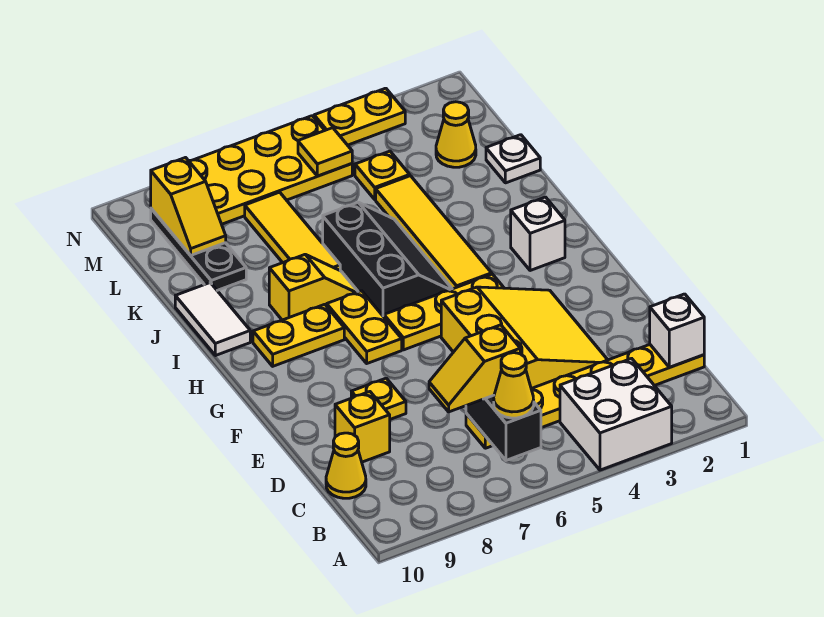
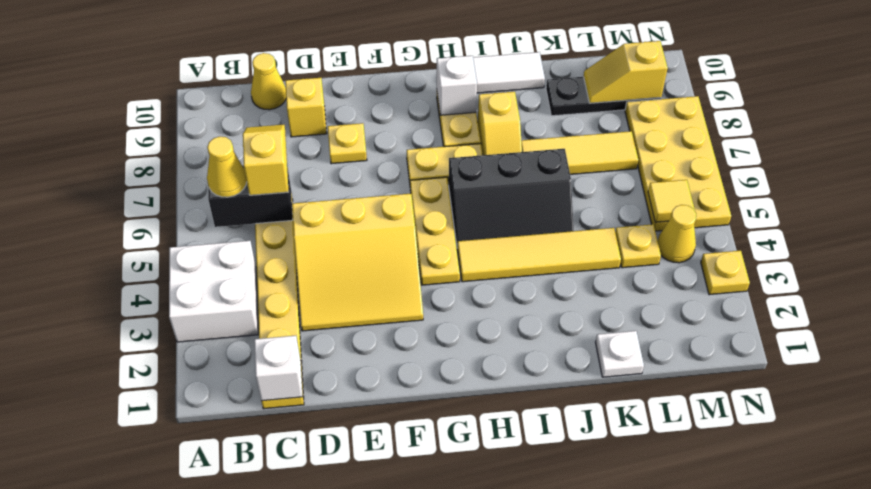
white brick H2 level 1 -> white brick H9 level 2
yellow cone L2 level 1 -> yellow cone M4 level 1
yellow plate N3:N4 level 1 -> yellow plate N3 level 1

